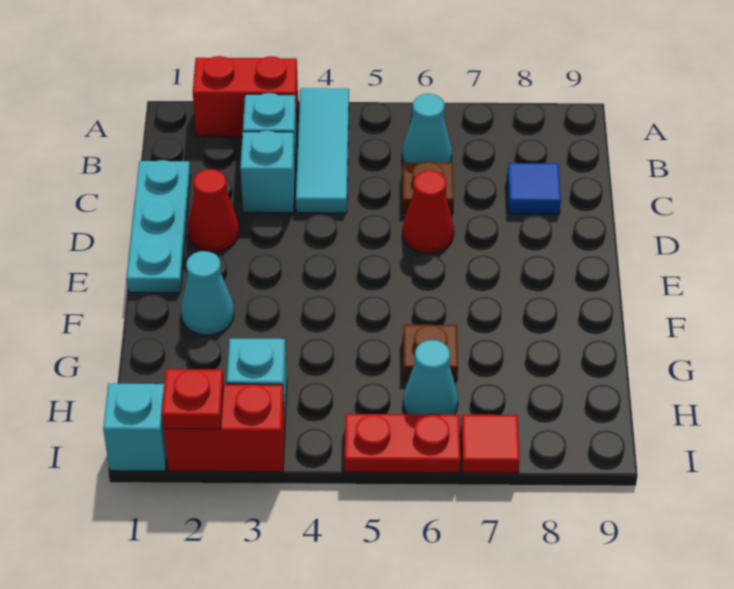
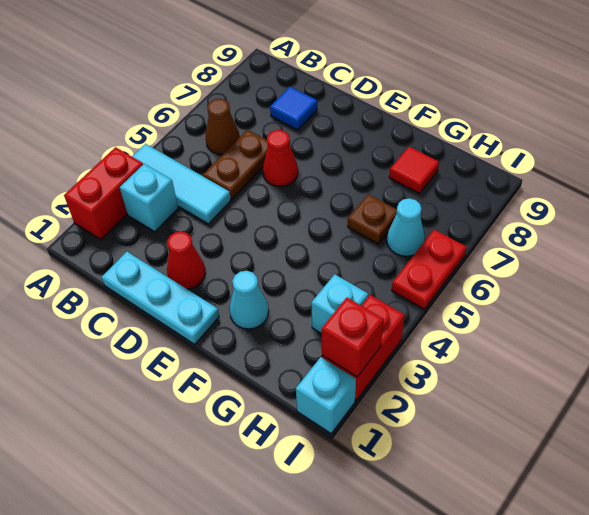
cyan cone B6 level 1 -> brown cone B6 level 1
cyan brick C3 level 1 -> none
brown plate C6 level 1 -> brown plate C5:C6 level 1
red plate I2 level 2 -> red brick I2 level 2
red tile I7 level 1 -> red tile G8 level 1

